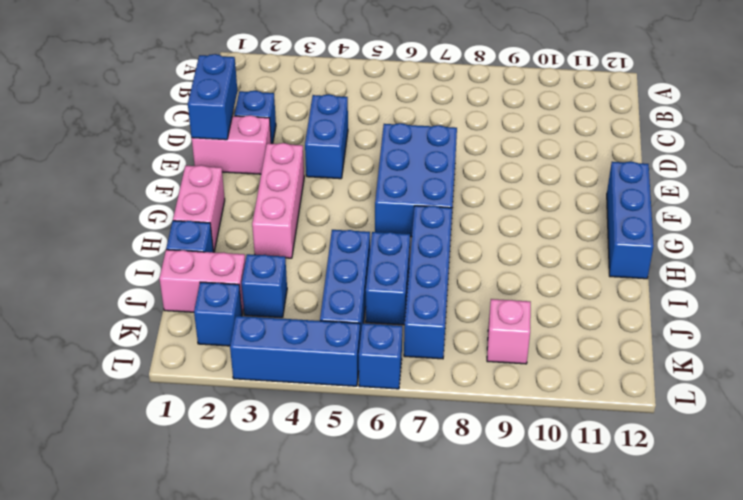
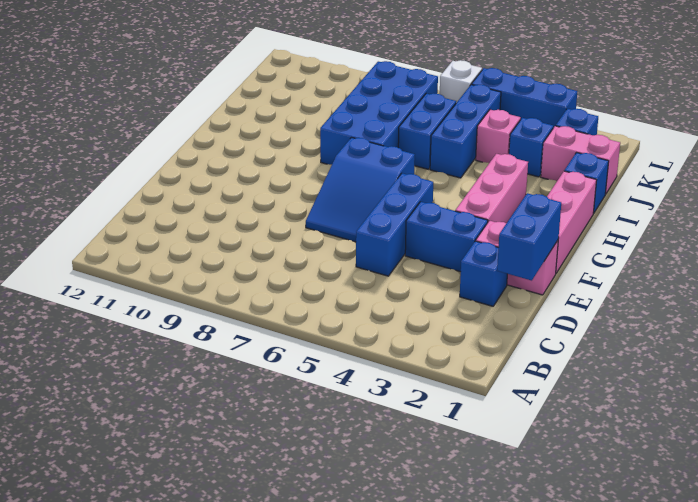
blue brick D4:E4 level 1 -> blue brick E3:E4 level 1
blue brick E6:G7 level 1 -> blue slope E6:G7 level 1 top G
blue brick F12:H12 level 1 -> blue brick D5:F5 level 1
pink brick G1:H1 level 1 -> pink brick F1:H1 level 1
blue brick H7:K7 level 1 -> blue brick H7:K8 level 1
pink brick K9 level 1 -> pink brick J4 level 1
blue brick L6 level 1 -> white brick L6 level 1

